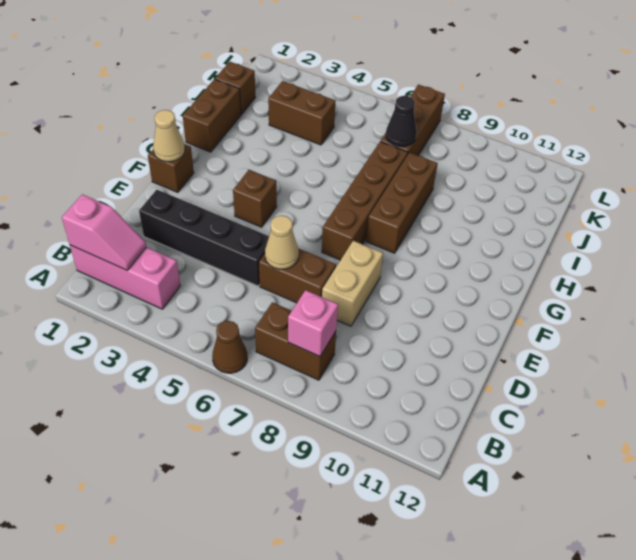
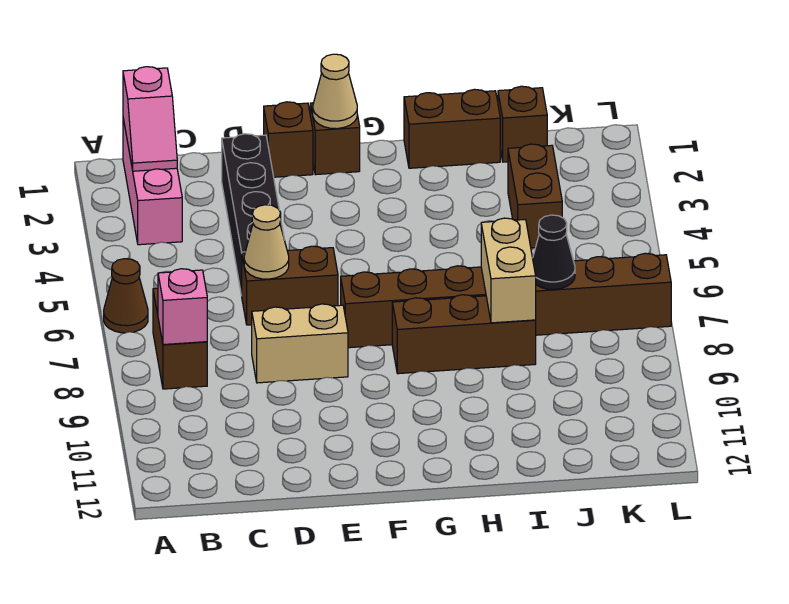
brown brick D6:D7 level 1 -> brown brick D6:E6 level 1
brown brick F4 level 1 -> brown brick E1 level 1
none -> tan brick I7:I8 level 2

